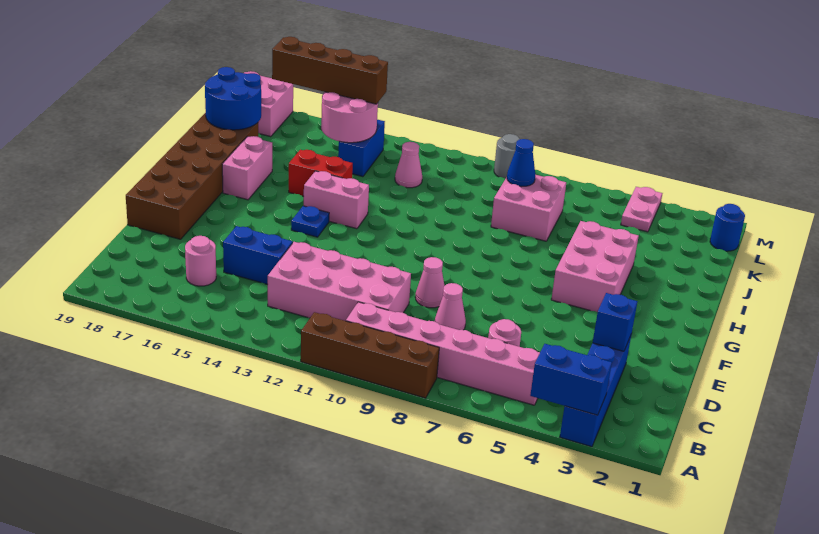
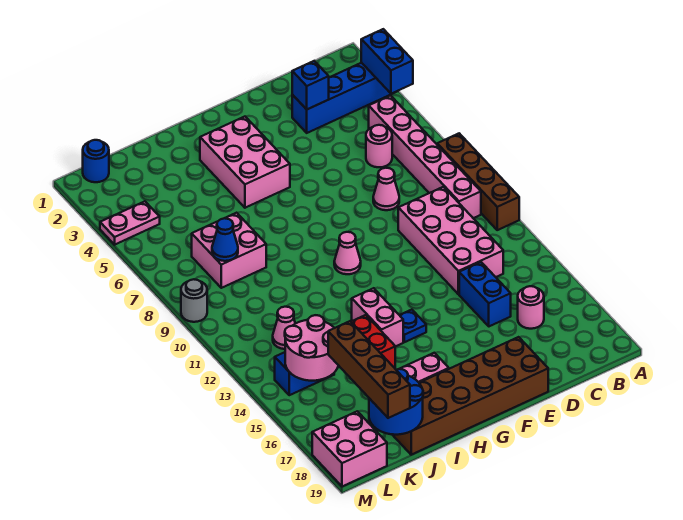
pink cone E9 level 1 -> pink cone G10 level 1
pink brick G4:I5 level 1 -> pink brick G3:H5 level 1
brown brick L14:L17 level 3 -> brown brick K16:K19 level 3

